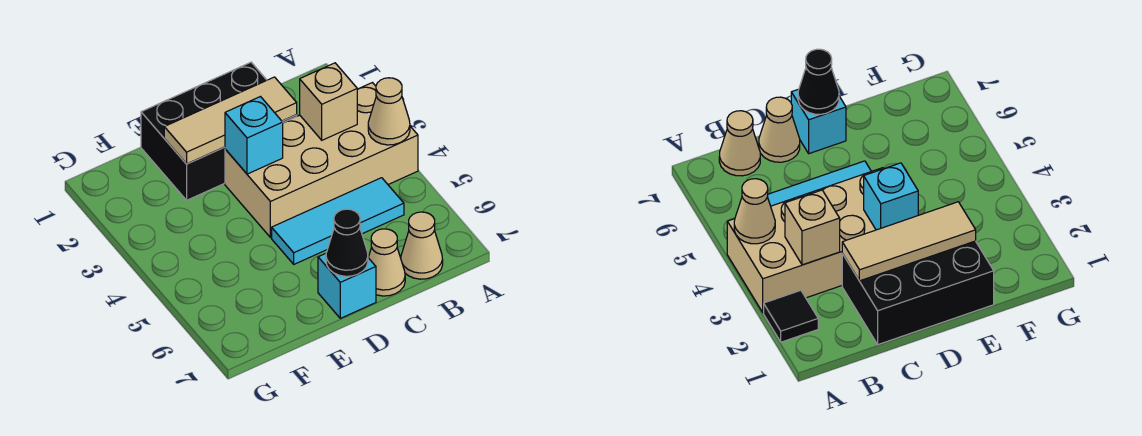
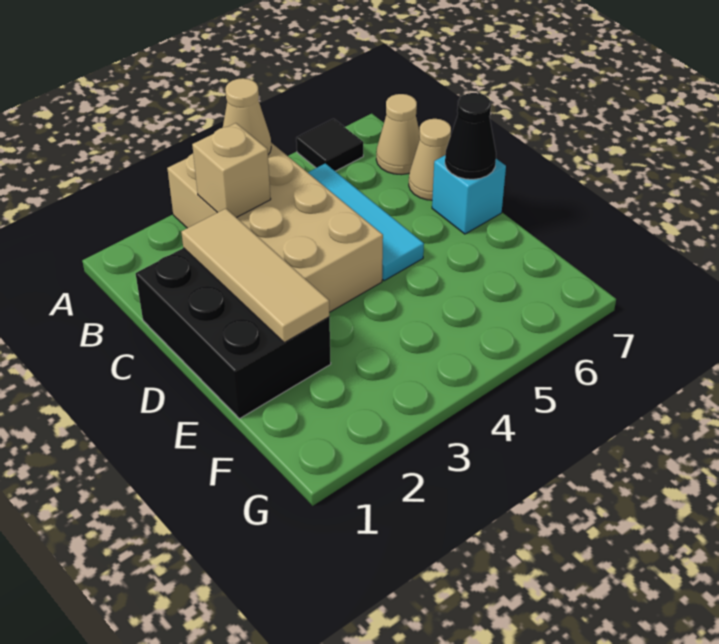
black tile A2 level 1 -> black tile A6 level 1
cyan brick D3 level 2 -> none

